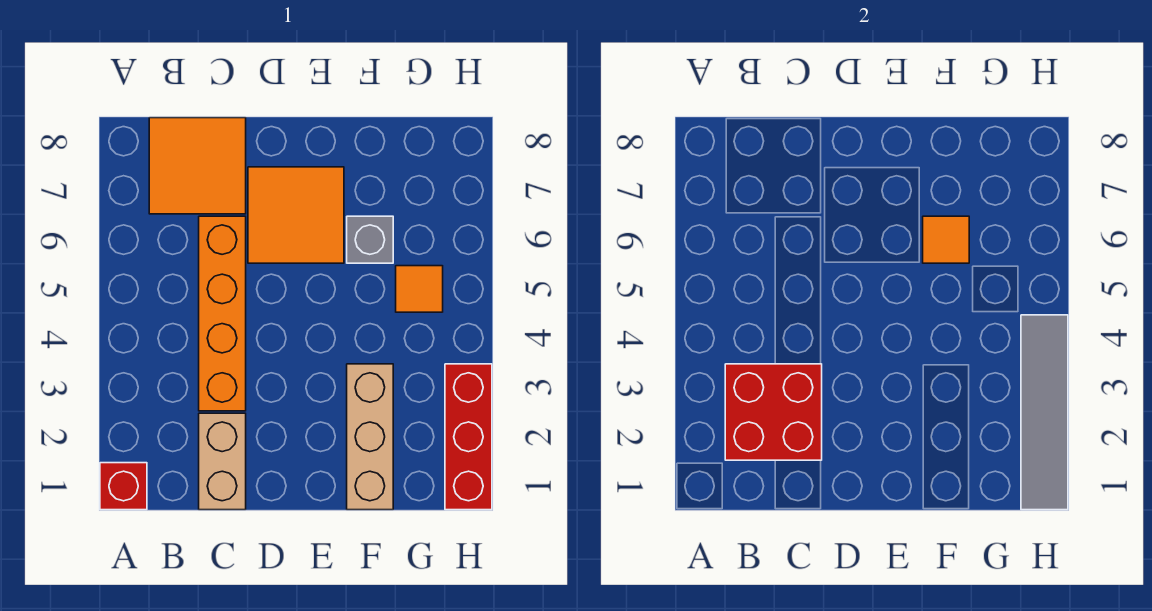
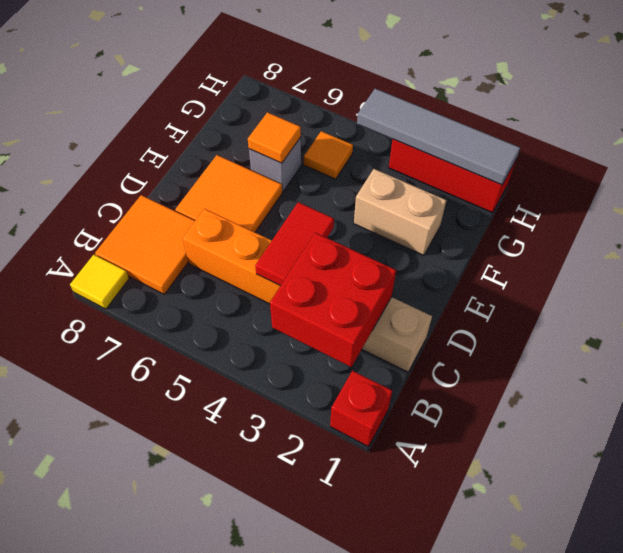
none -> yellow tile A8 level 1
none -> red tile C4:D4 level 2
tan brick F1:F3 level 1 -> tan brick F2:F3 level 1

